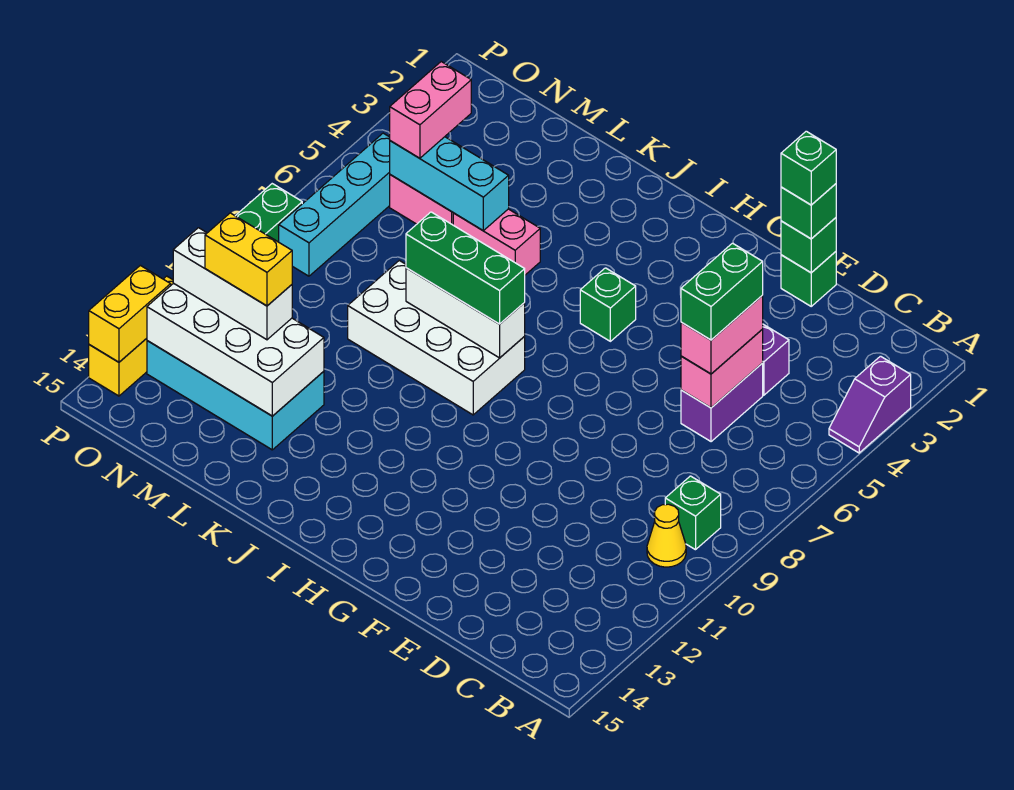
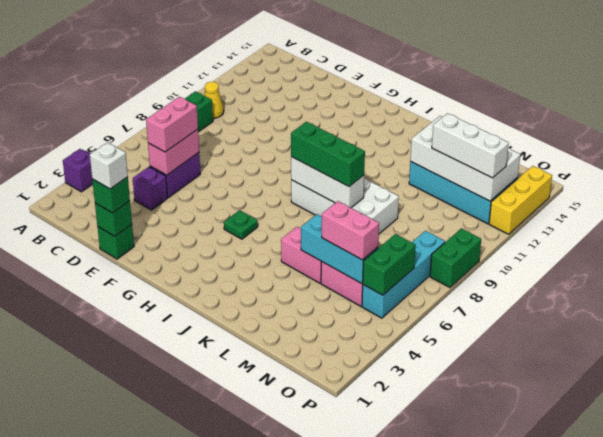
green brick D5:D6 level 4 -> green brick O5:O6 level 2
green brick E1 level 4 -> white brick E1 level 4
green brick H5 level 1 -> green plate H5 level 1
yellow brick M12:N12 level 4 -> none
pink brick N4:N5 level 3 -> pink brick M5:N5 level 3
yellow brick P13:P14 level 2 -> none

